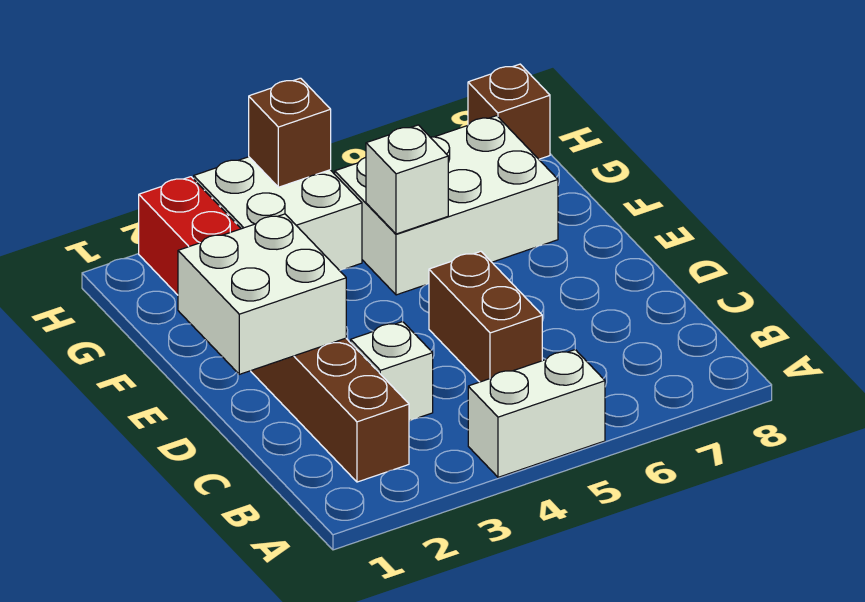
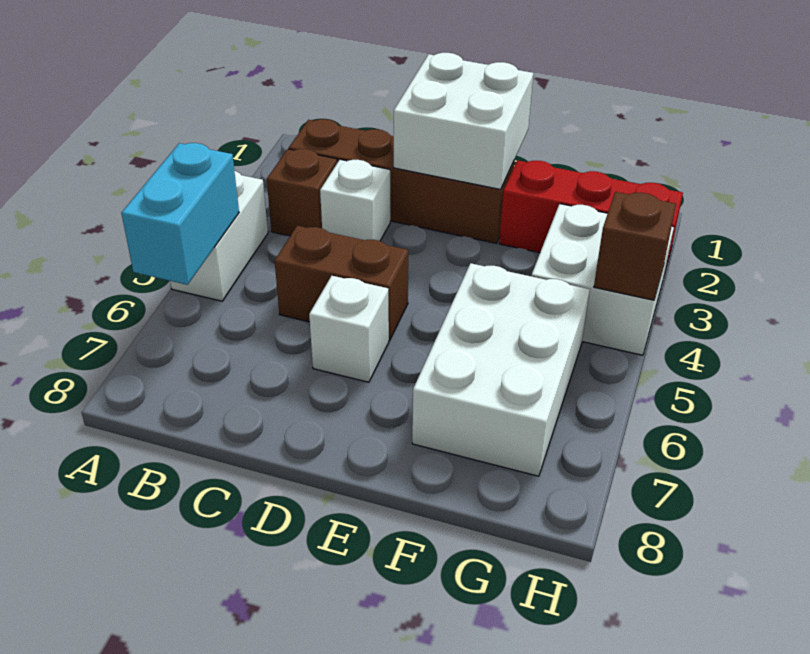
none -> cyan brick A5:A6 level 2
white brick F5 level 2 -> white brick D6 level 1
brown brick H8 level 1 -> brown brick B3 level 1

